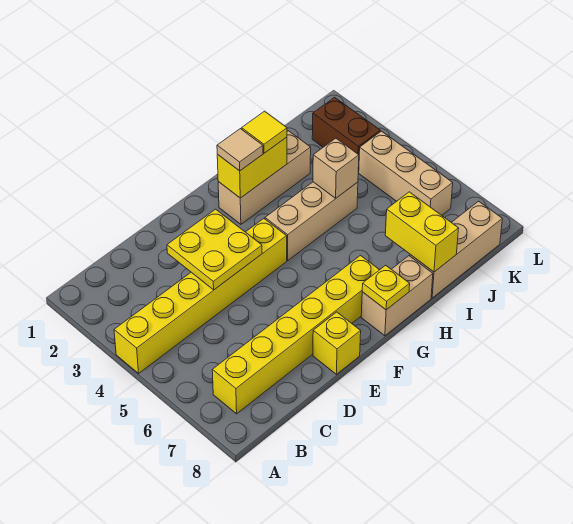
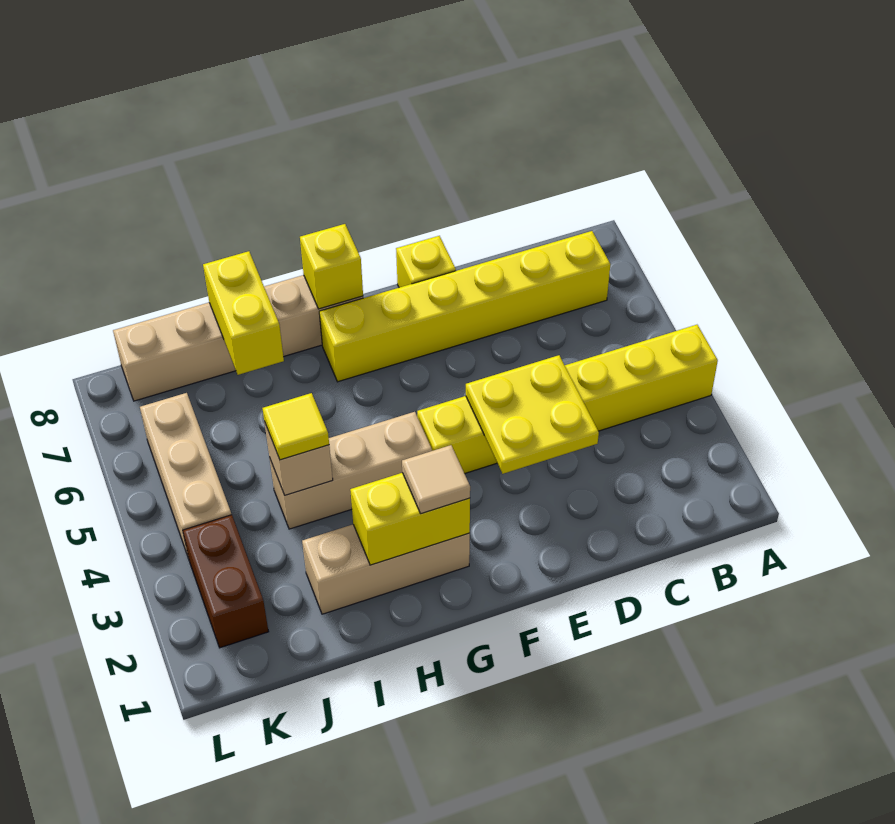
yellow plate G8 level 2 -> yellow brick G8 level 2
yellow tile H2 level 3 -> yellow tile I4 level 3

